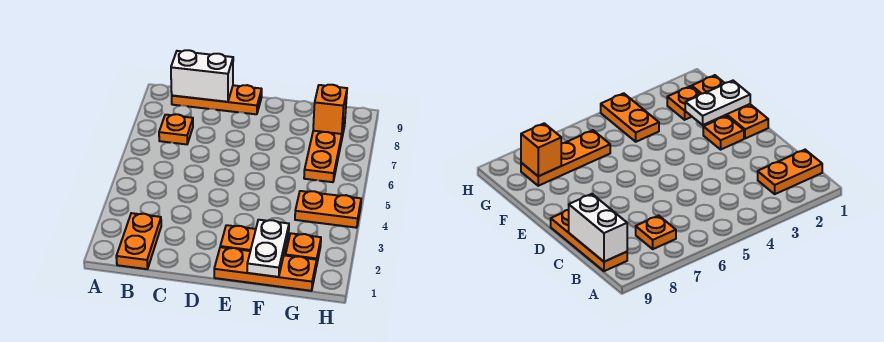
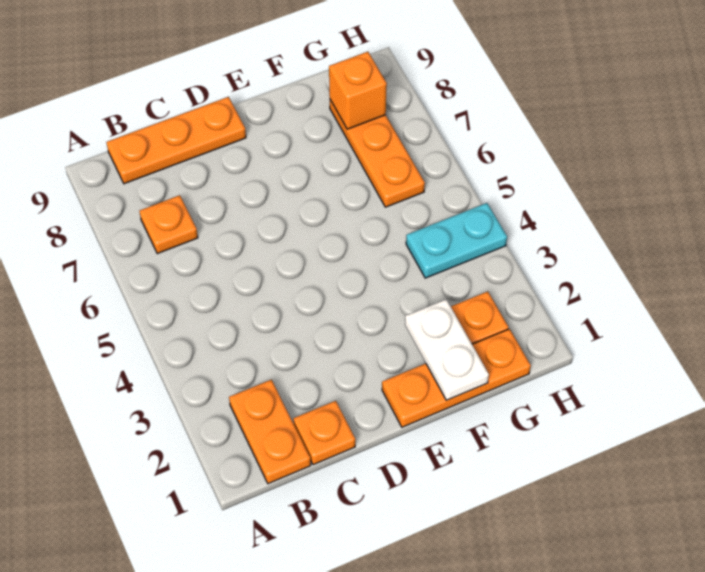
white brick B9:C9 level 2 -> none
orange plate E2 level 1 -> orange plate C1 level 1
orange plate G4:H4 level 1 -> cyan plate G4:H4 level 1

